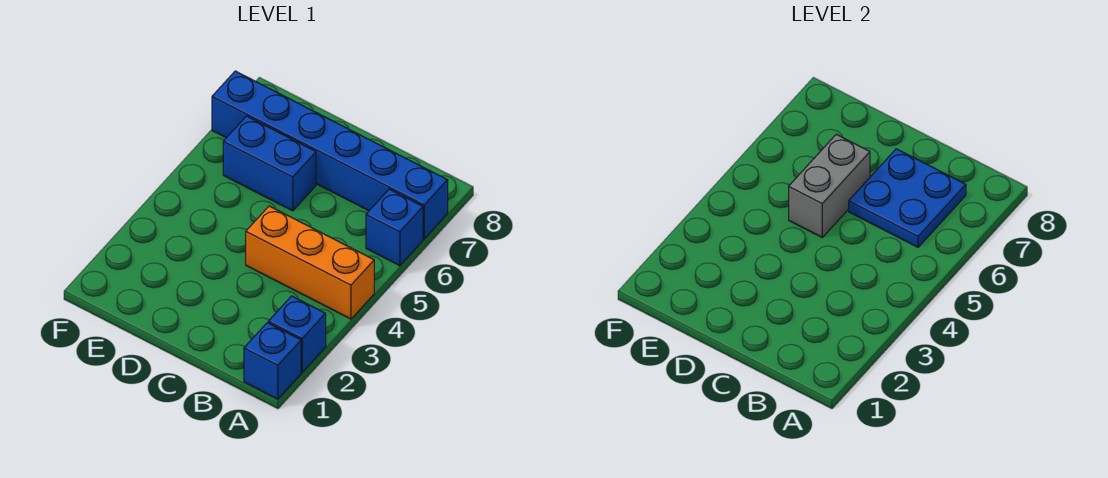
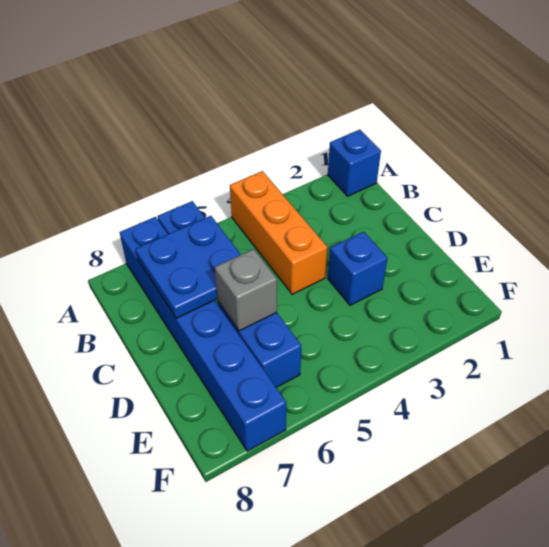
blue brick A2 level 1 -> blue brick D3 level 1
grey brick D5:D6 level 2 -> grey brick D6 level 2

